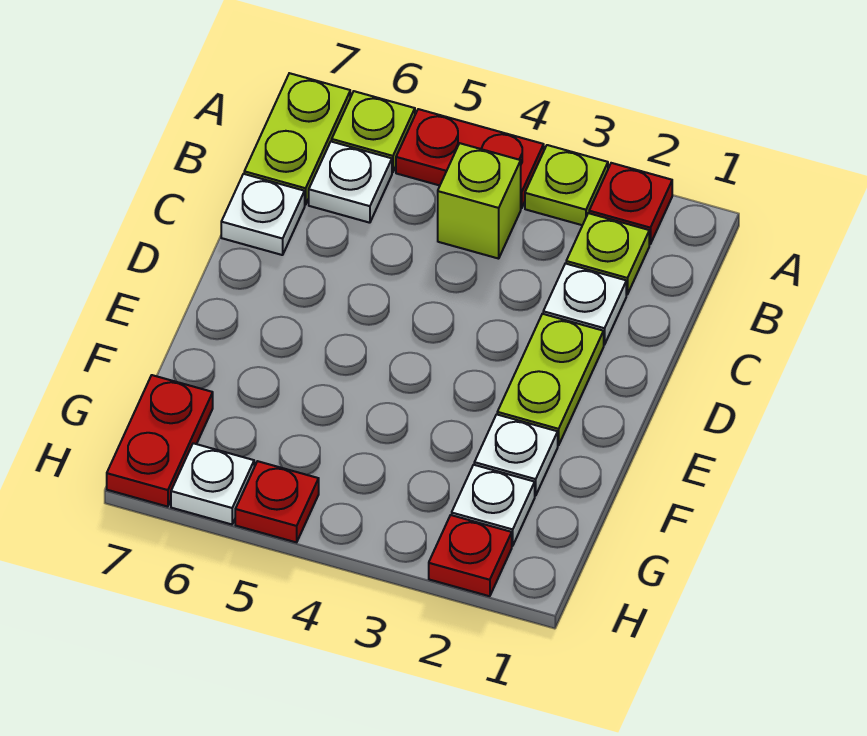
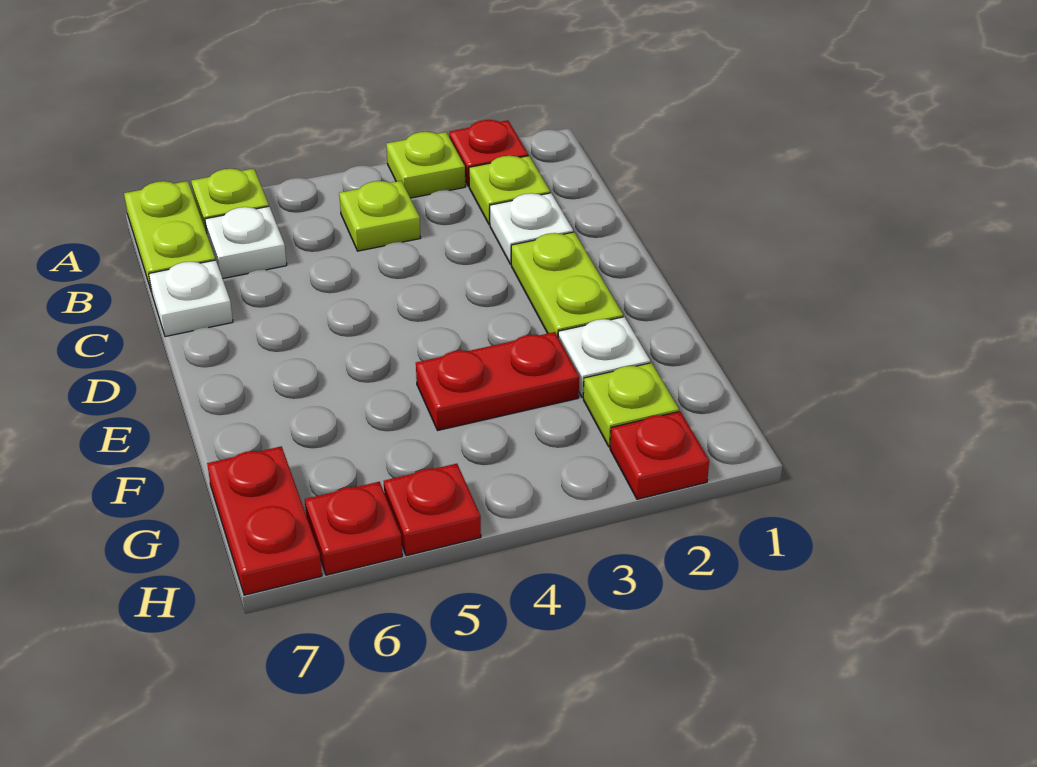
red plate A4:A5 level 1 -> red plate F3:F4 level 1
lime brick B4 level 1 -> lime plate B4 level 1
white plate G2 level 1 -> lime plate G2 level 1
white plate H6 level 1 -> red plate H6 level 1

